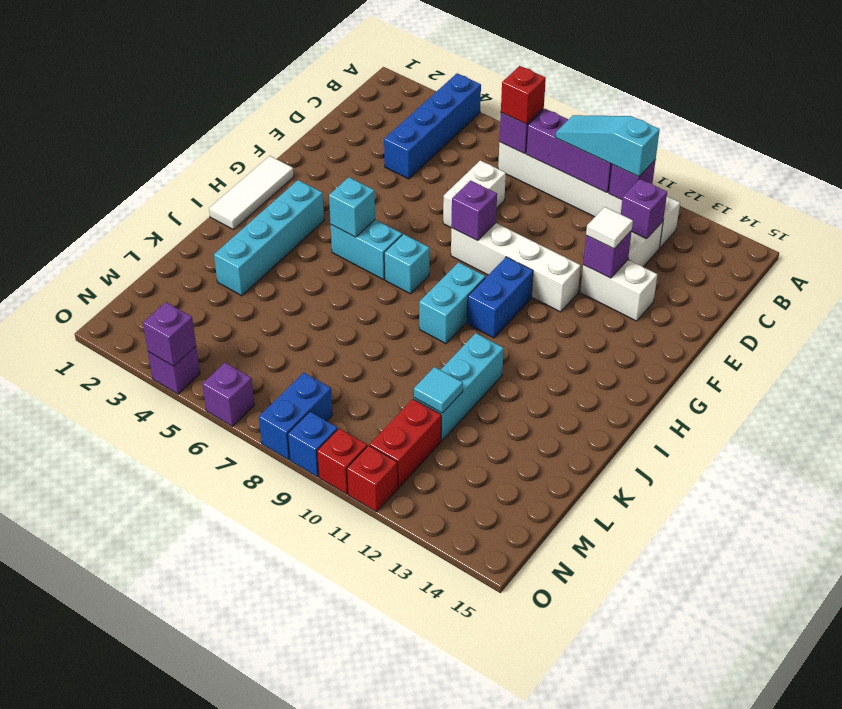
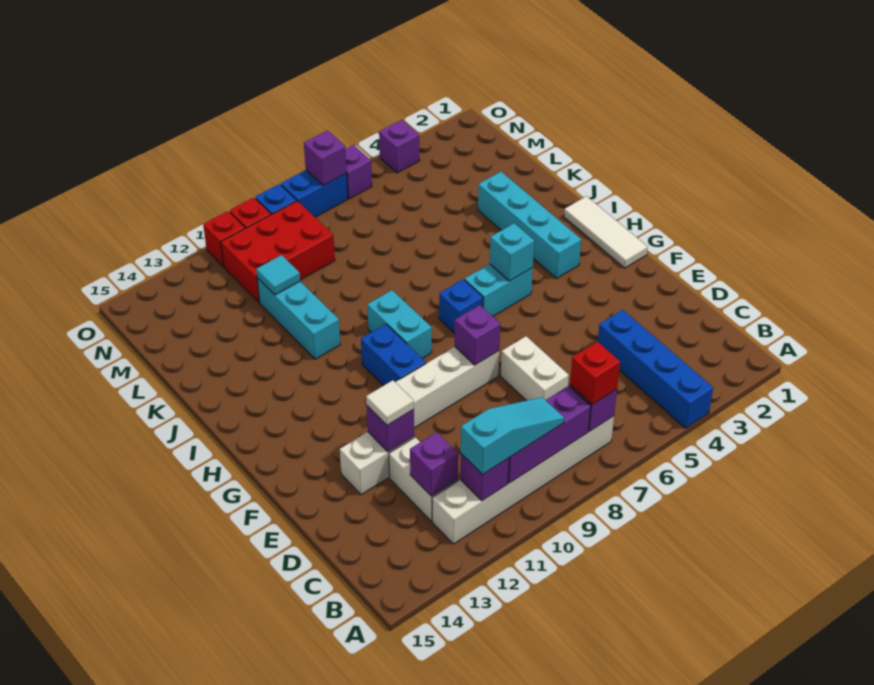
cyan brick H7 level 1 -> blue brick H7 level 1
red brick M11:N11 level 1 -> red brick M9:N11 level 1
blue brick N8:O8 level 1 -> blue brick O7:O8 level 1
purple brick O4 level 2 -> purple brick O7 level 2

